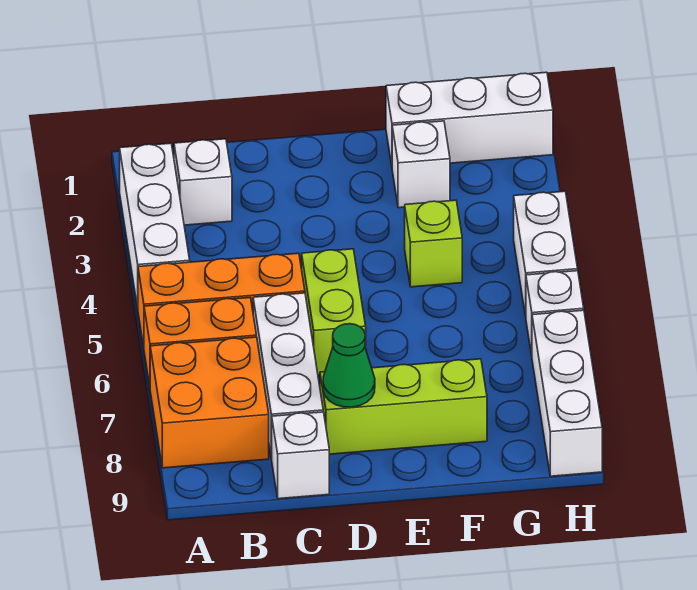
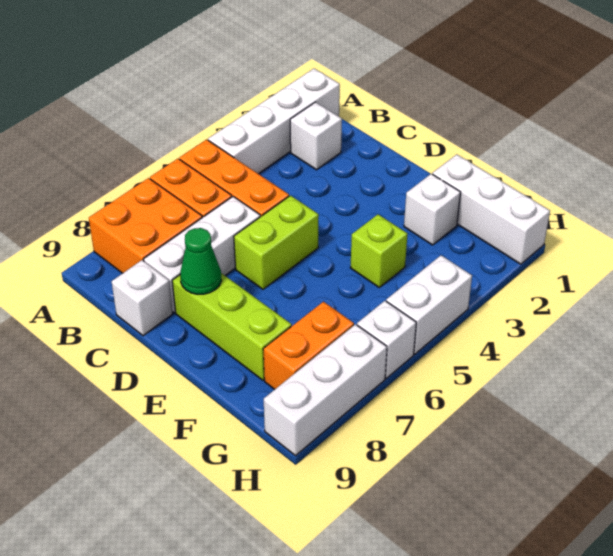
white brick A2:A4 level 1 -> white brick A1:A4 level 1
none -> orange brick G7:G8 level 1

